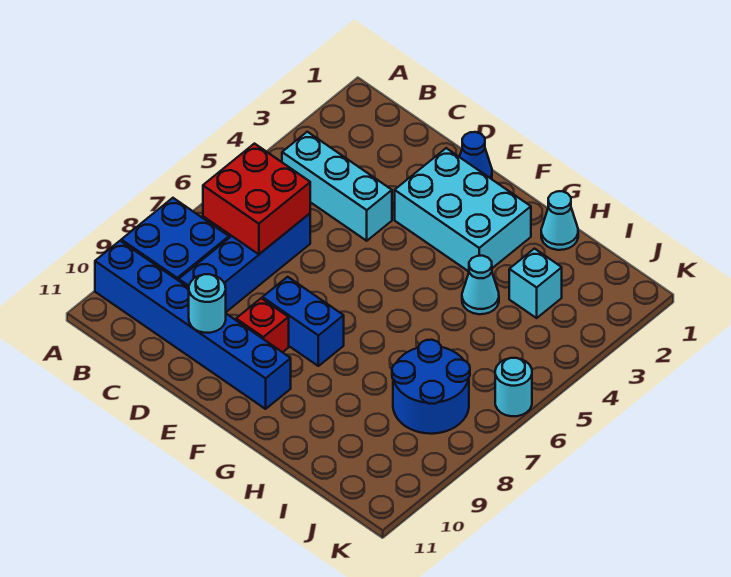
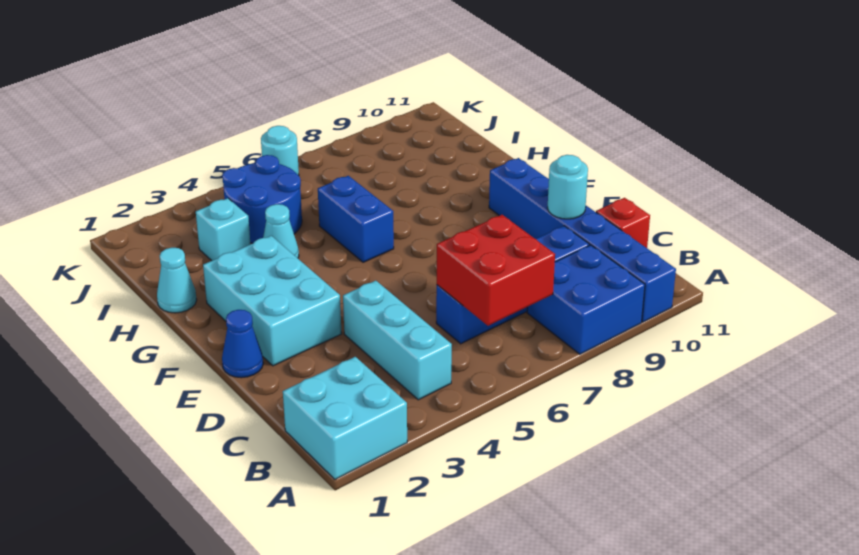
none -> cyan brick A1:B2 level 1
blue brick E8:F8 level 1 -> blue brick G6:H6 level 1
red brick E9 level 1 -> red brick C11 level 1
blue round brick I7:J8 level 1 -> blue round brick I4:J5 level 1

